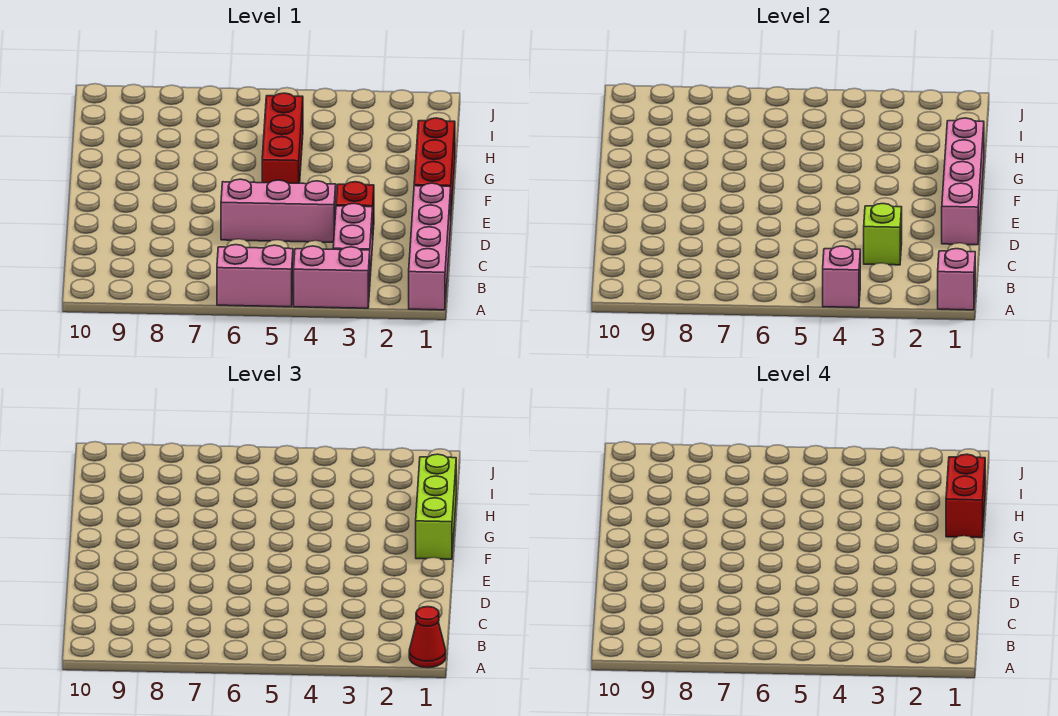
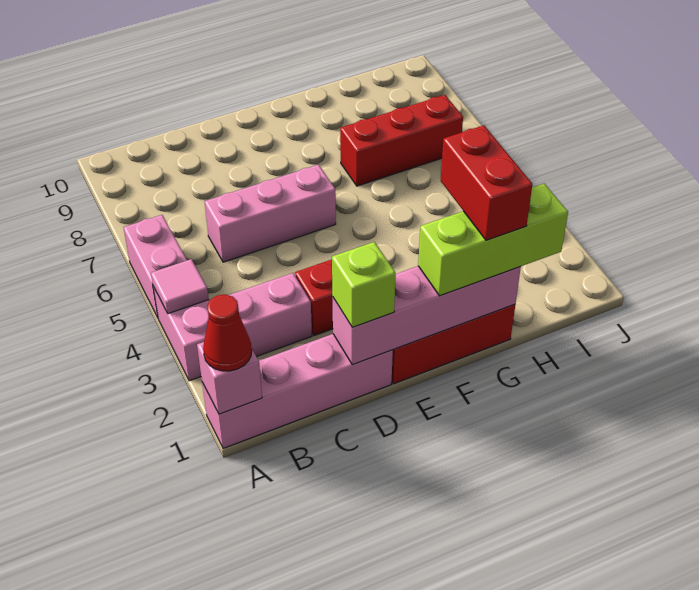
pink brick A4 level 2 -> pink tile A4 level 2
lime brick C3 level 2 -> lime brick D1 level 3
pink brick D4:D6 level 1 -> pink brick C6:E6 level 1
red brick F5:H5 level 1 -> red brick G7:I7 level 1
red brick G1:H1 level 4 -> red brick G1:G2 level 4

